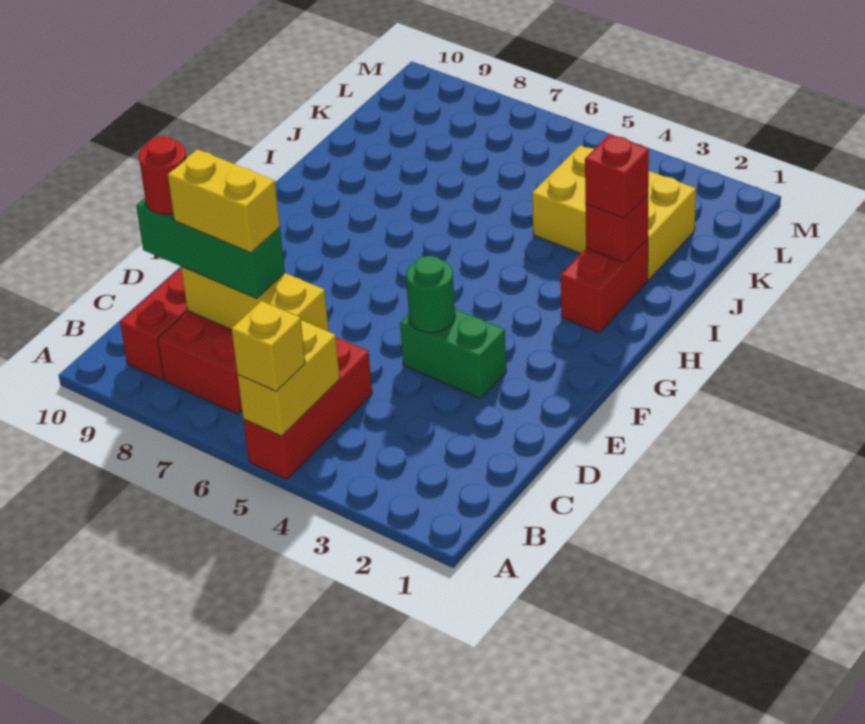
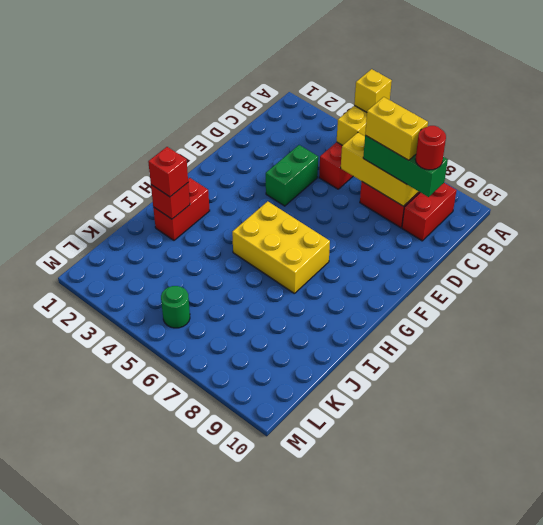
green brick E3:E4 level 1 -> green brick D4:E4 level 1
green round brick E4 level 2 -> green round brick L5 level 1
yellow brick J2:K4 level 1 -> yellow brick G5:H7 level 1

